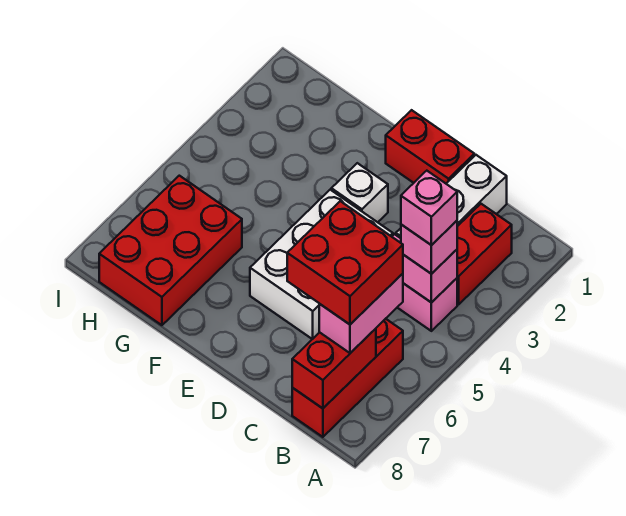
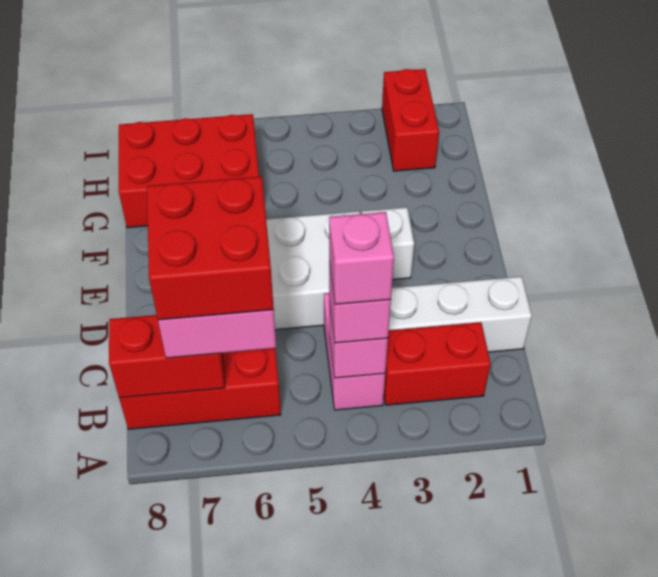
red brick D1:E1 level 1 -> red brick H2:I2 level 1

